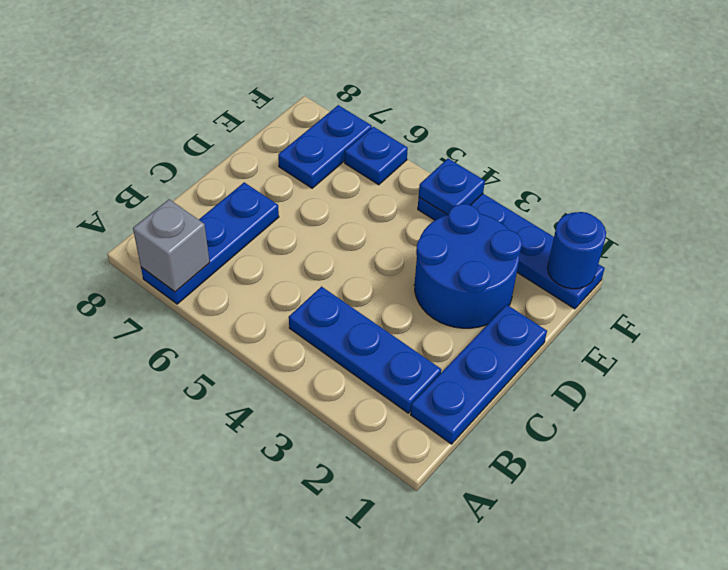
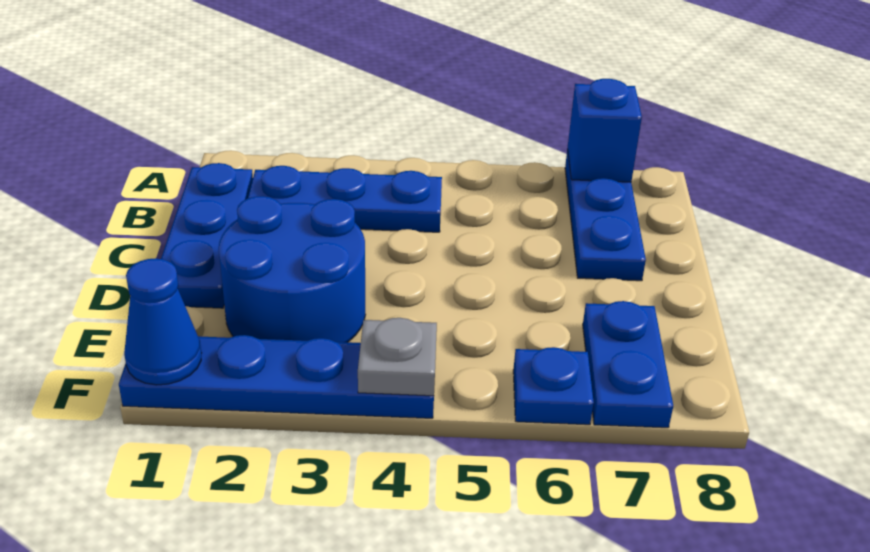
grey brick A7 level 2 -> blue brick A7 level 2
blue round brick F1 level 2 -> blue cone F1 level 2
blue plate F4 level 2 -> grey plate F4 level 2

